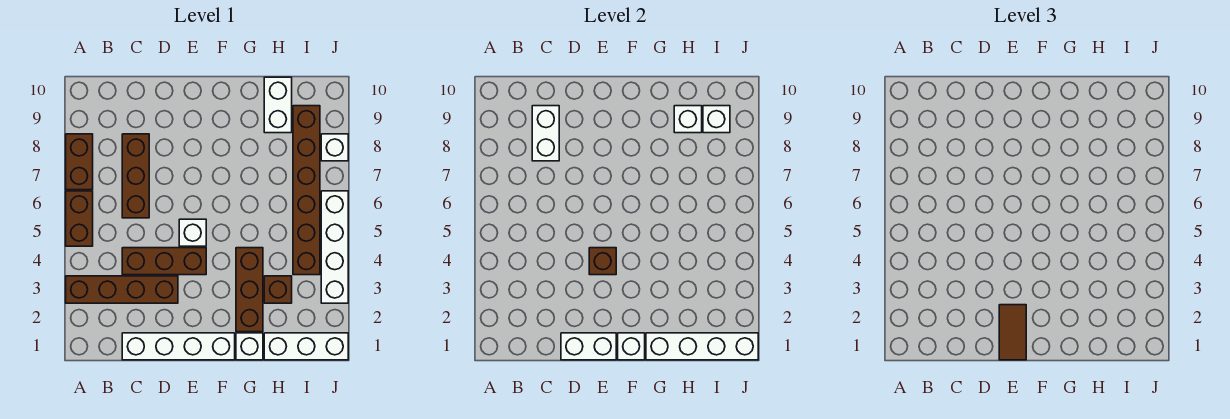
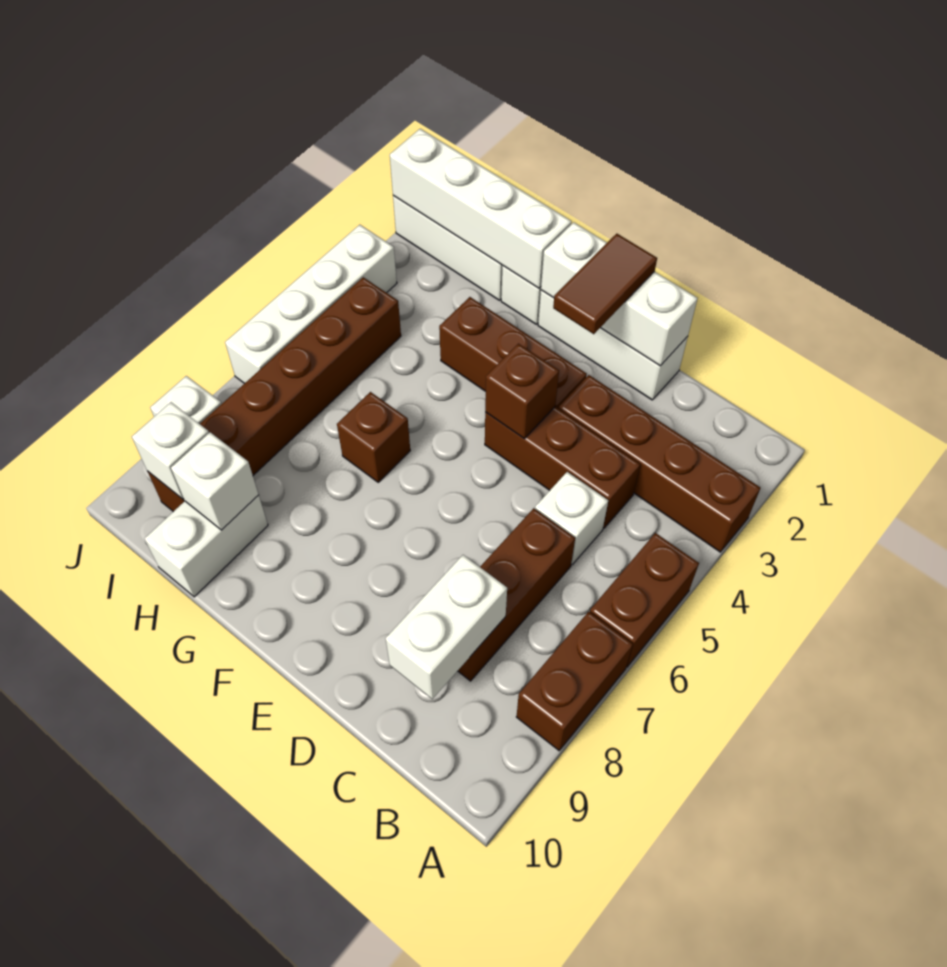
white brick C1:F1 level 1 -> white brick D1:F1 level 1
white brick E5 level 1 -> white brick C5 level 1
brown brick G2:G4 level 1 -> brown brick E3:G3 level 1
brown brick H3 level 1 -> brown brick G6 level 1

